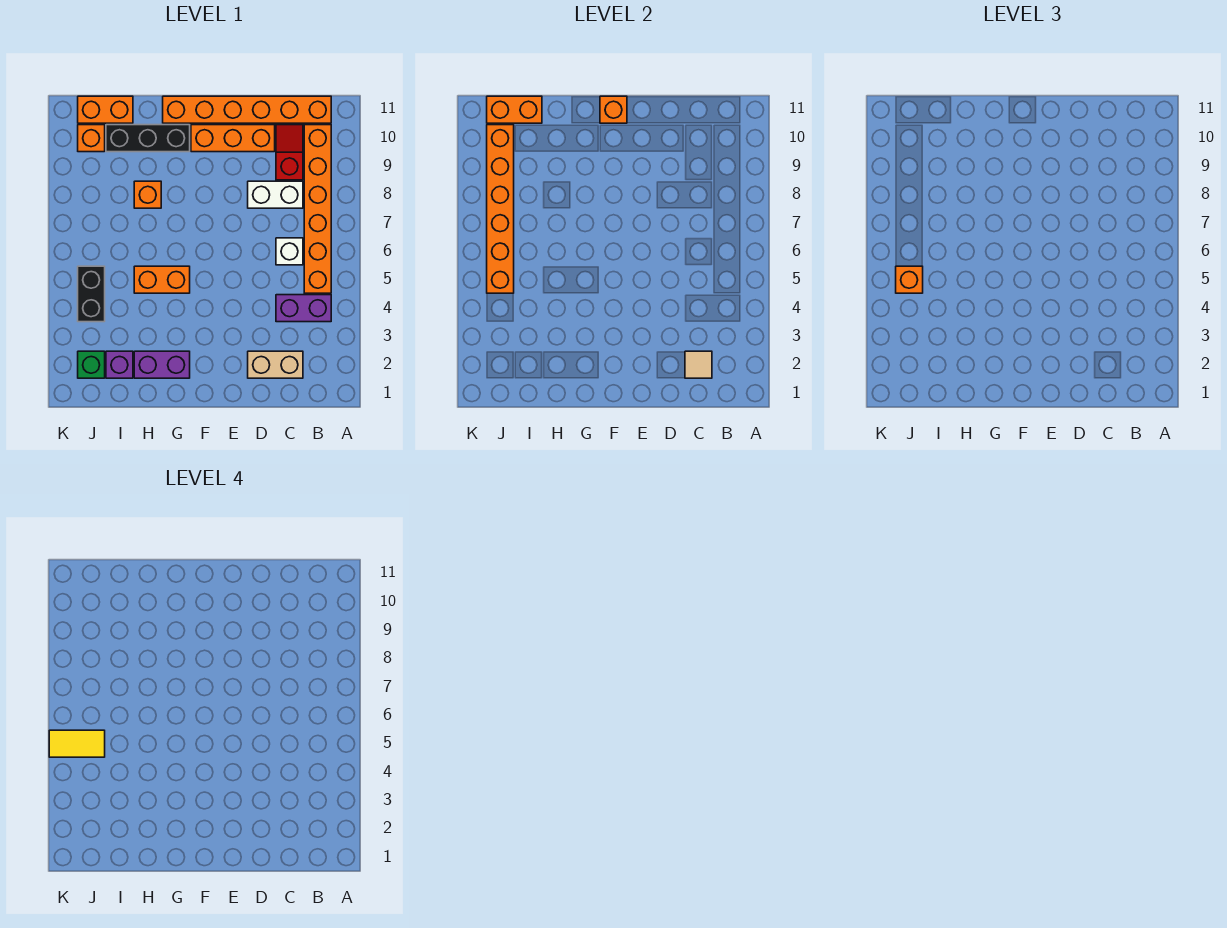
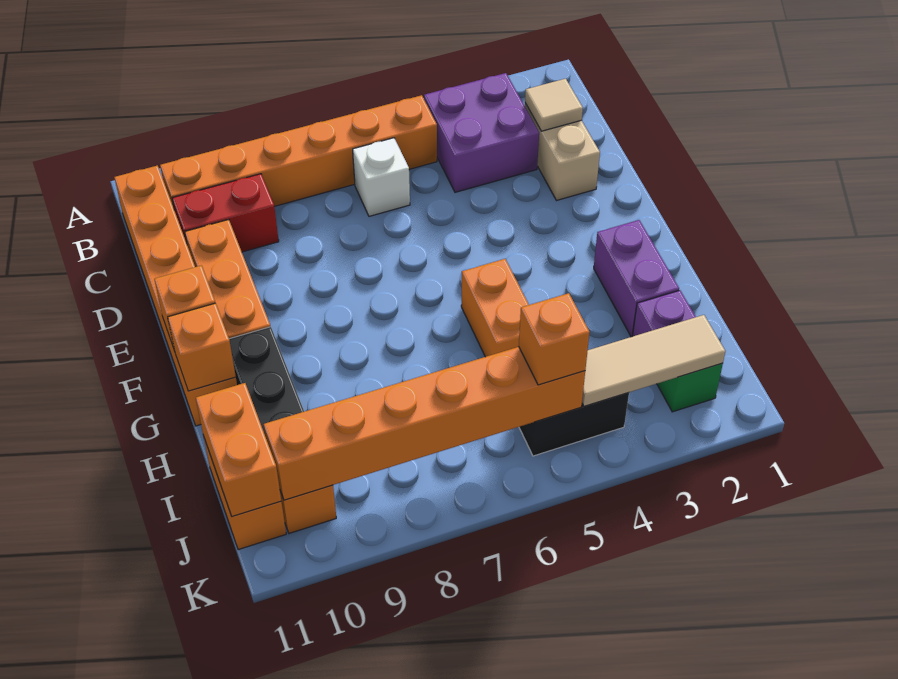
purple brick B4:C4 level 1 -> purple brick B3:C4 level 1
white brick C8:D8 level 1 -> none
red slope C9:C10 level 1 top 9 -> red brick C9:C10 level 1
orange brick H8 level 1 -> orange brick G11 level 2
none -> tan tile J2:J4 level 2
yellow tile J5:K5 level 4 -> none

